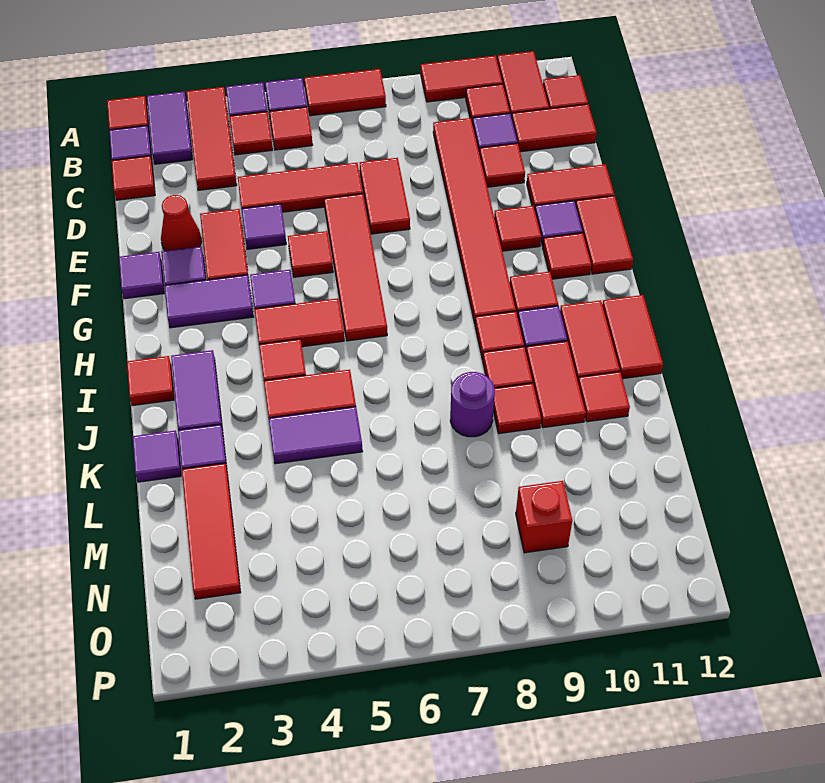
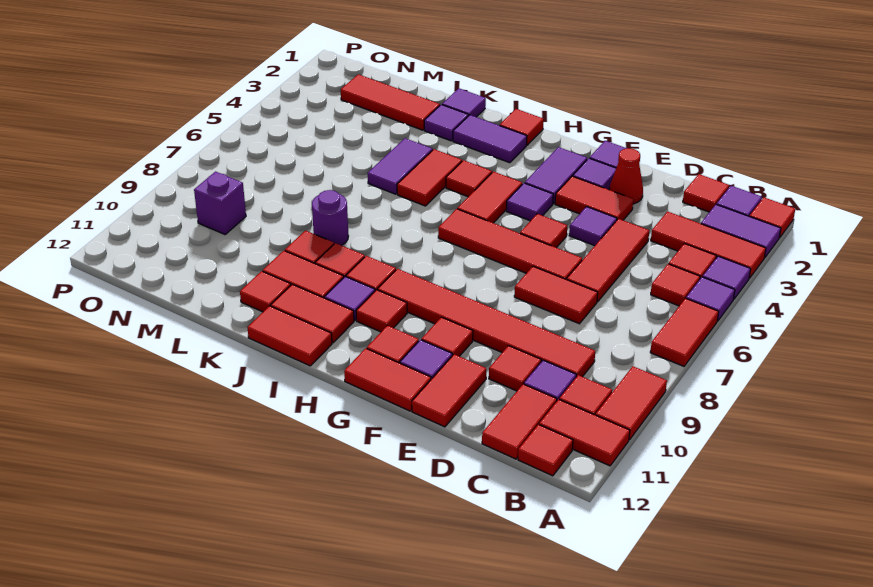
red brick N9 level 1 -> purple brick N9 level 1

